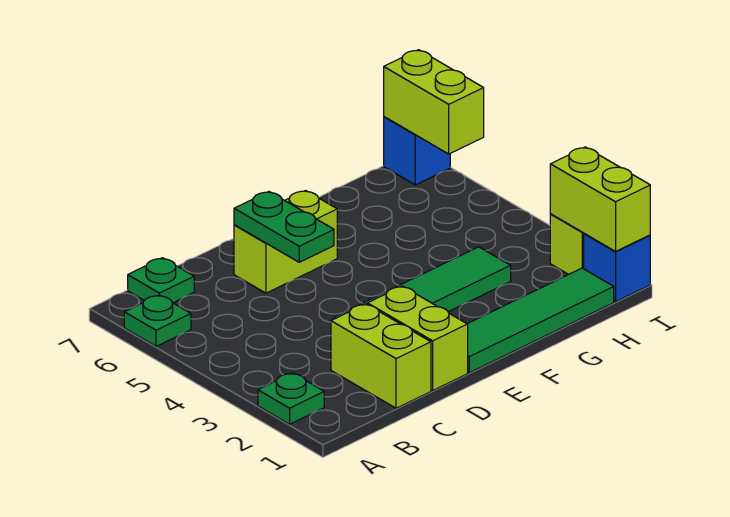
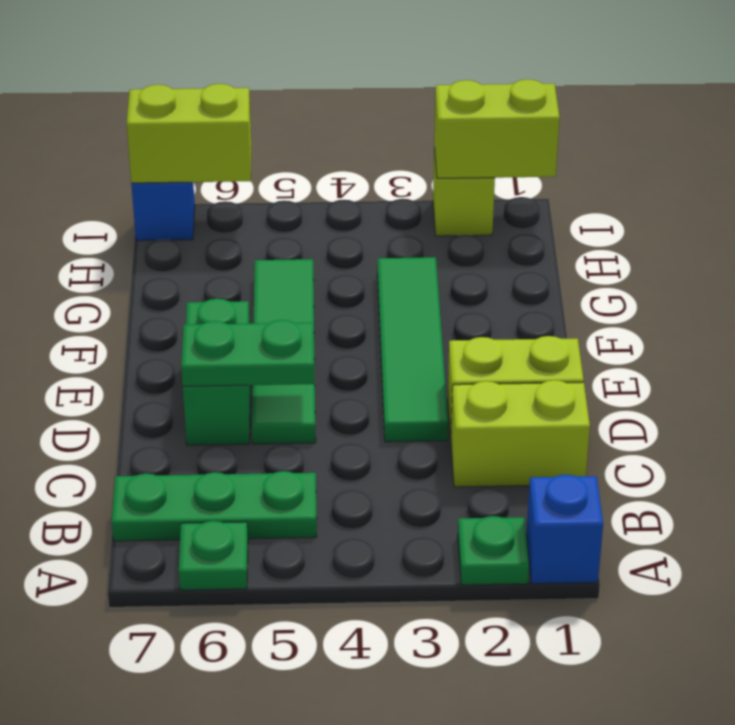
green plate B7 level 1 -> green plate B5:B7 level 1
lime brick D6:E6 level 1 -> green brick D6:E6 level 1
green tile E1:H1 level 1 -> green tile D5:G5 level 1
blue brick I1 level 1 -> blue brick A1 level 1

